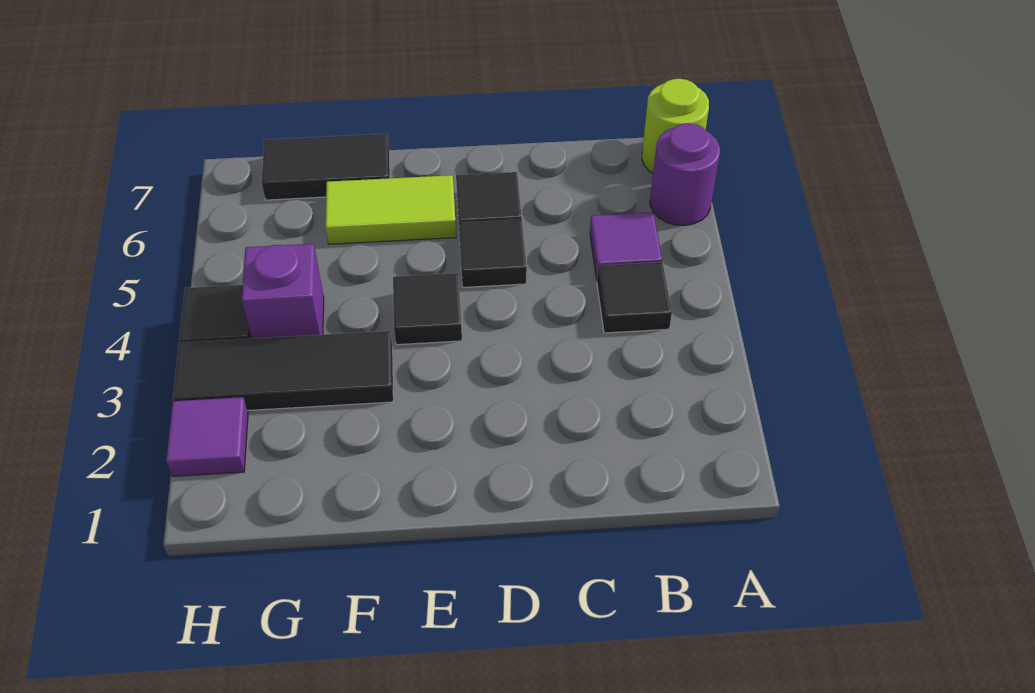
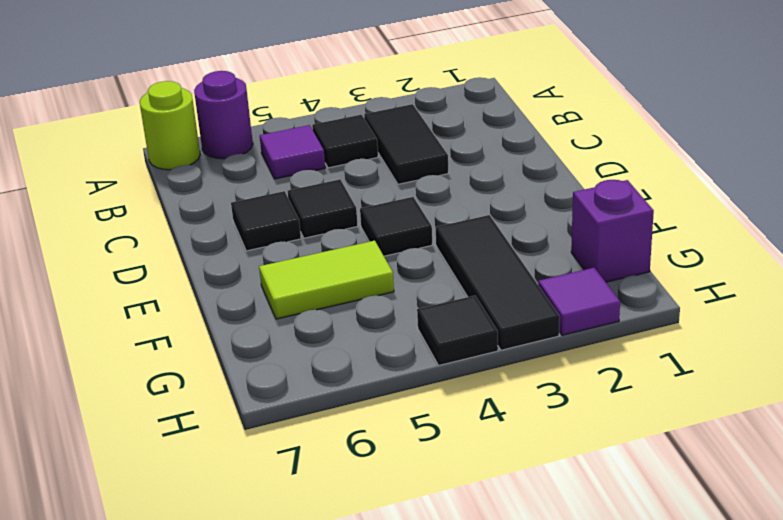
lime tile E6:F6 level 1 -> lime tile F5:F6 level 1
black tile F7:G7 level 1 -> black tile B3:C3 level 1
purple brick G4 level 1 -> purple brick G1 level 1

